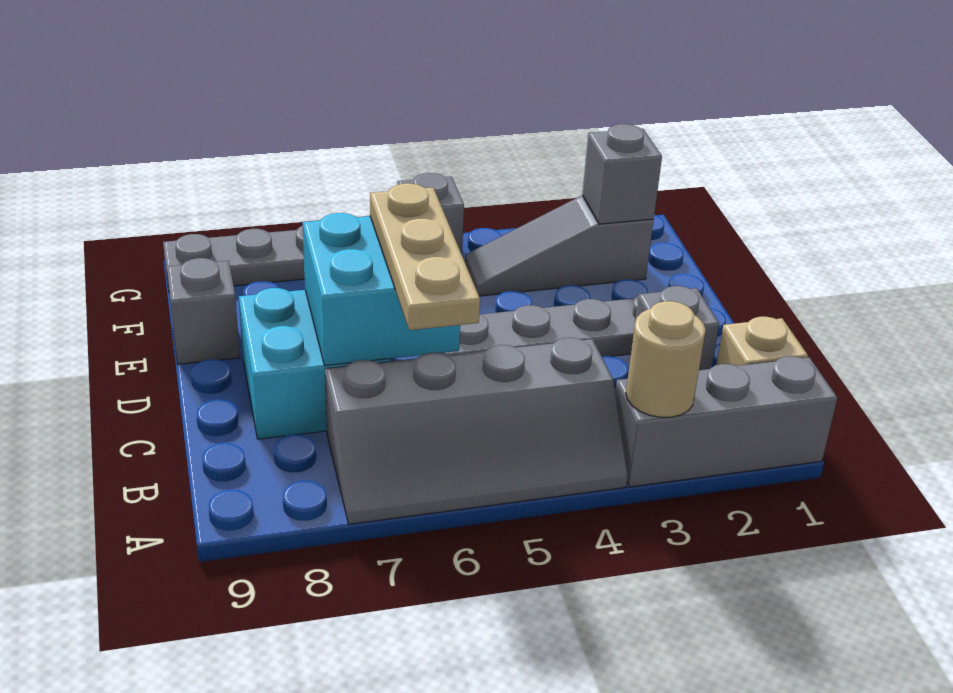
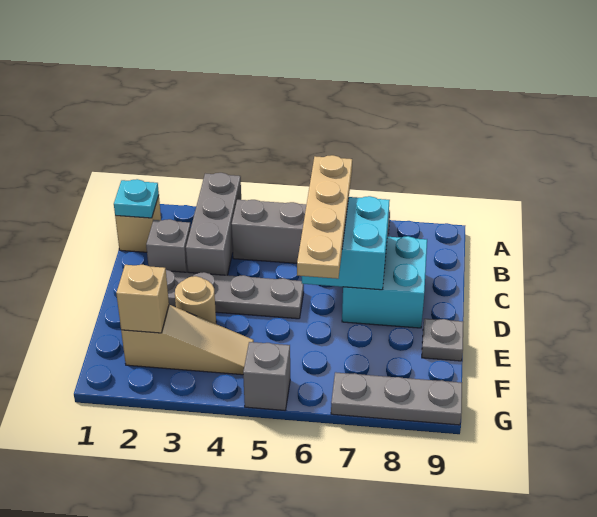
grey brick A1:A3 level 1 -> grey brick A3:C3 level 1
tan round brick A3 level 2 -> tan round brick E3 level 1
none -> cyan plate B1 level 2
tan plate B6:D6 level 3 -> tan plate B6:E6 level 3
grey brick E9 level 1 -> grey plate E9 level 1
grey slope F2:F4 level 1 top 2 -> tan slope F2:F4 level 1 top 2
grey brick F2 level 2 -> tan brick F2 level 2

